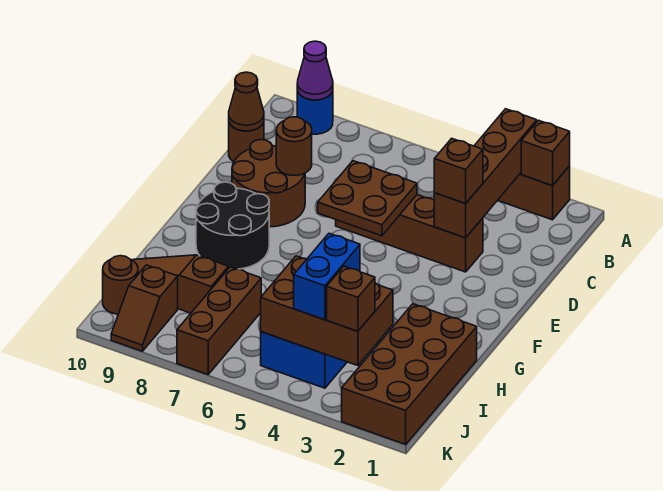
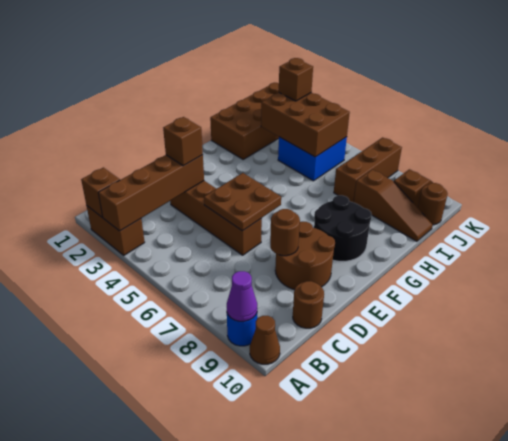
brown cone C10 level 2 -> brown cone A10 level 1
blue brick I4:J4 level 3 -> none

